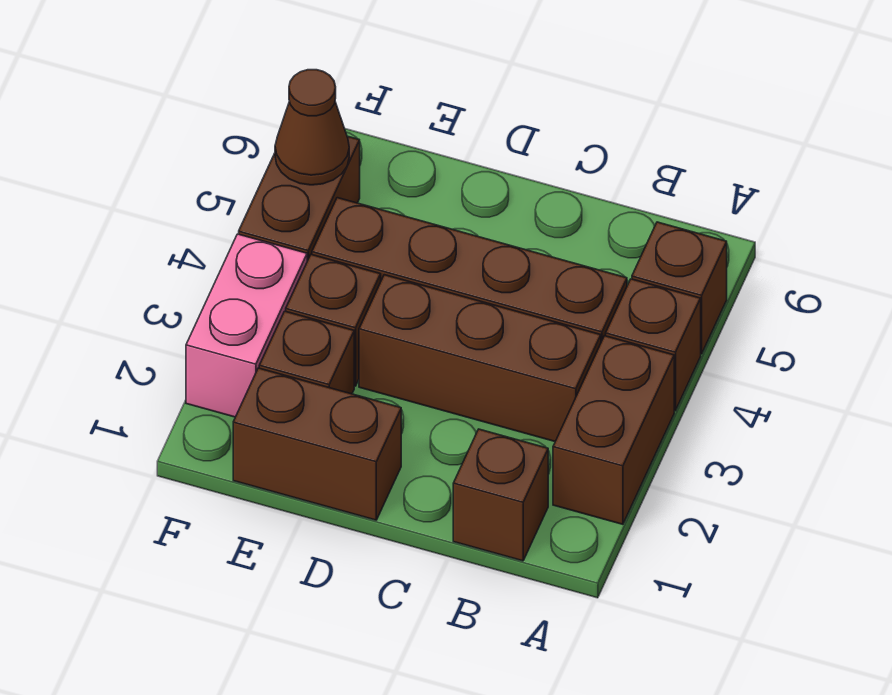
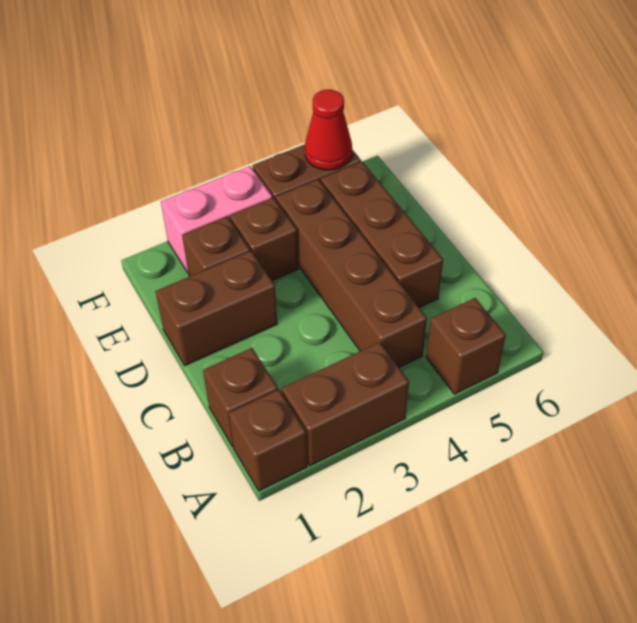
brown brick A4 level 1 -> brown brick A1 level 1
brown brick B3:D3 level 1 -> brown brick C5:E5 level 1
brown brick D1:E1 level 1 -> brown brick D1:D2 level 1
brown cone F5 level 2 -> red cone F5 level 2

